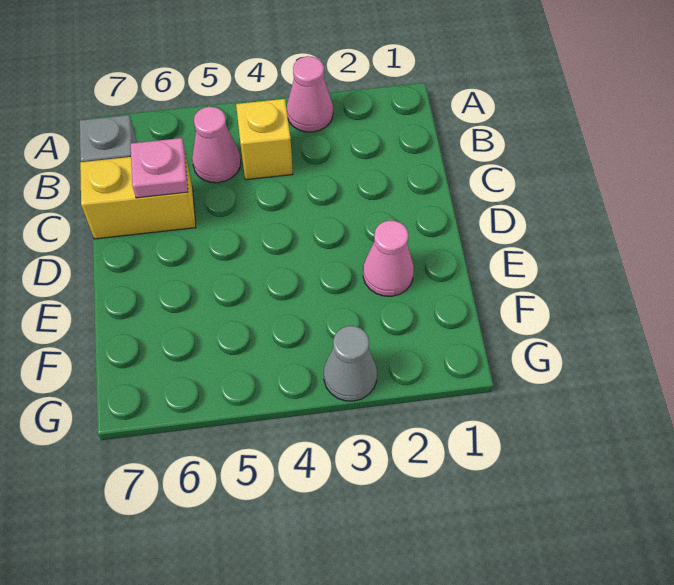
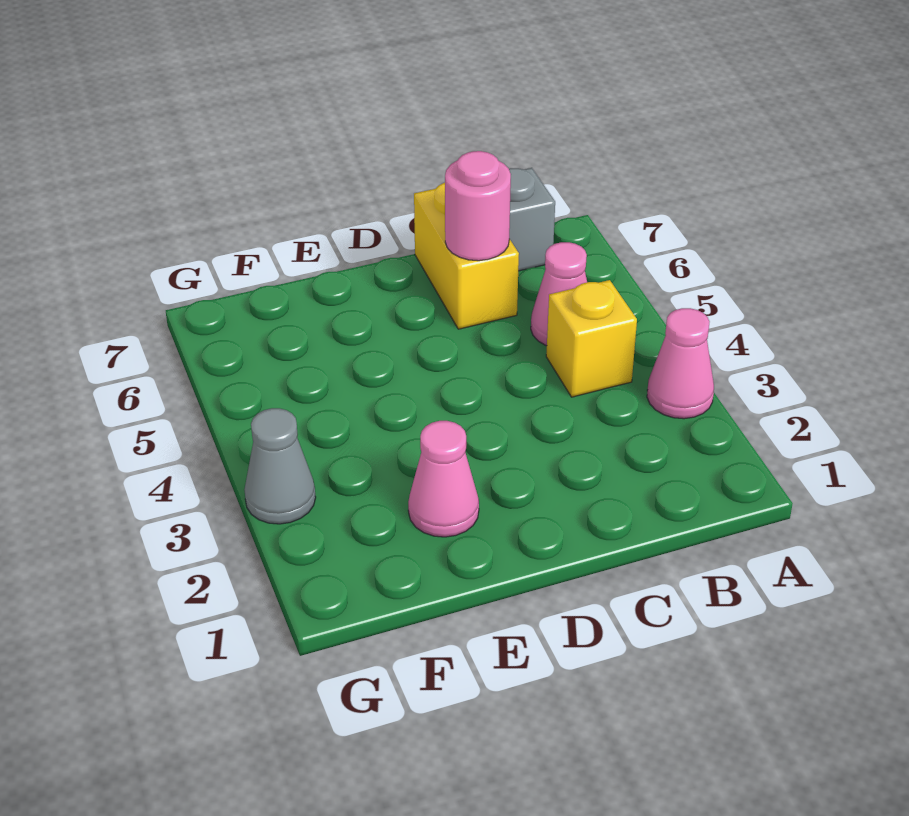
pink plate C6 level 2 -> pink round brick C6 level 2

